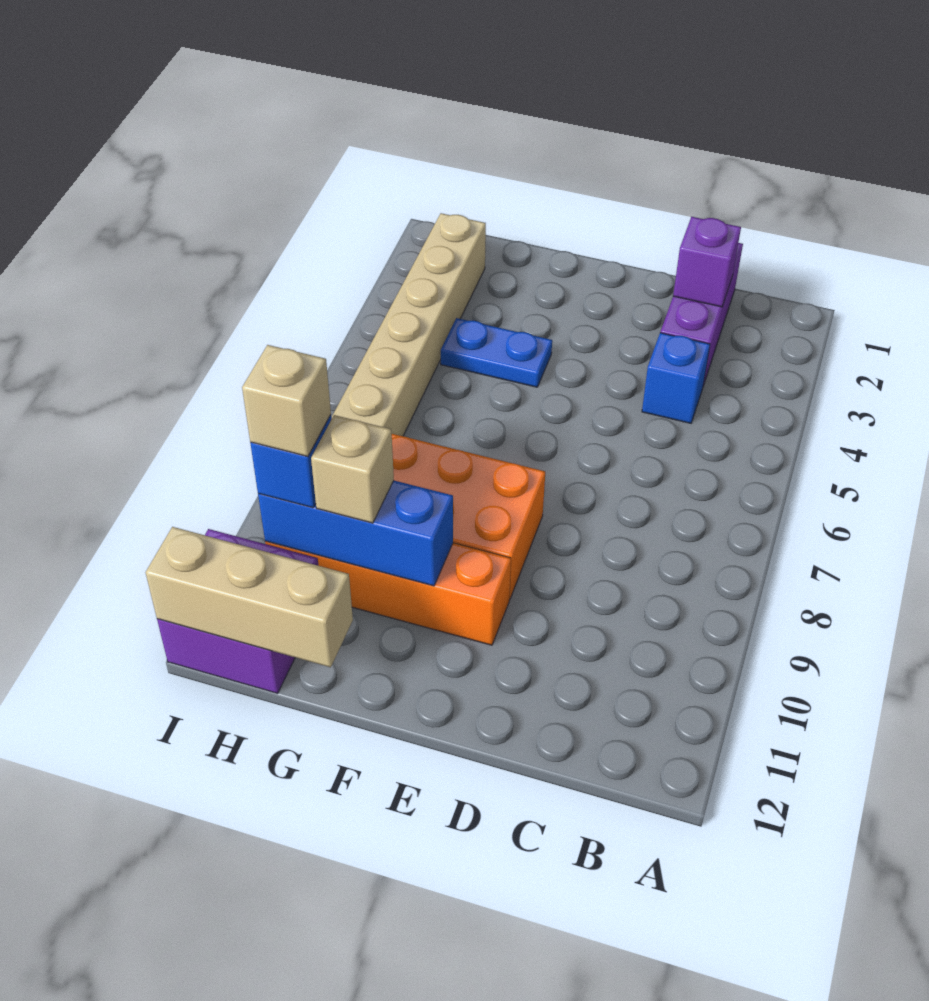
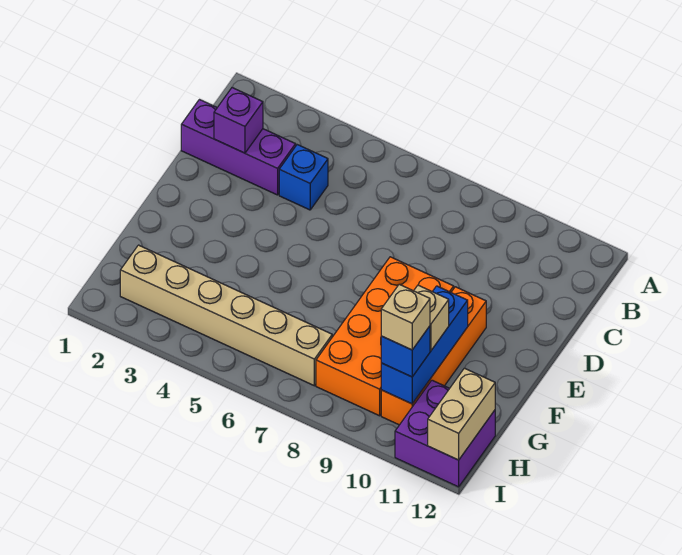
blue plate F4:G4 level 1 -> none
tan brick G12:I12 level 2 -> tan brick H12:I12 level 2

